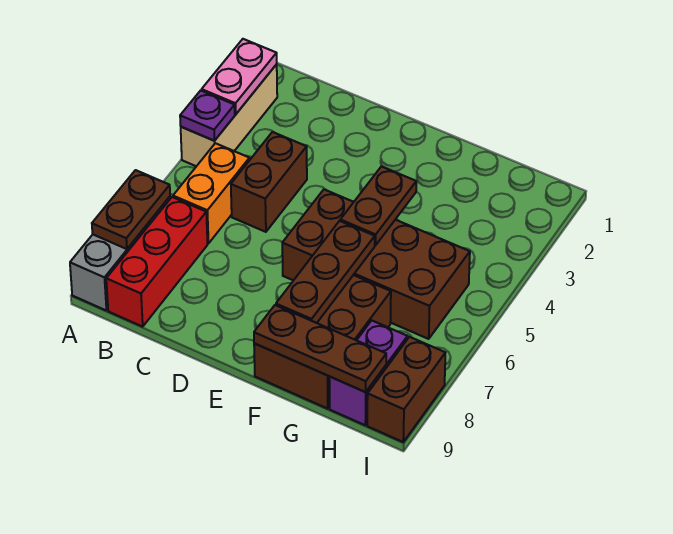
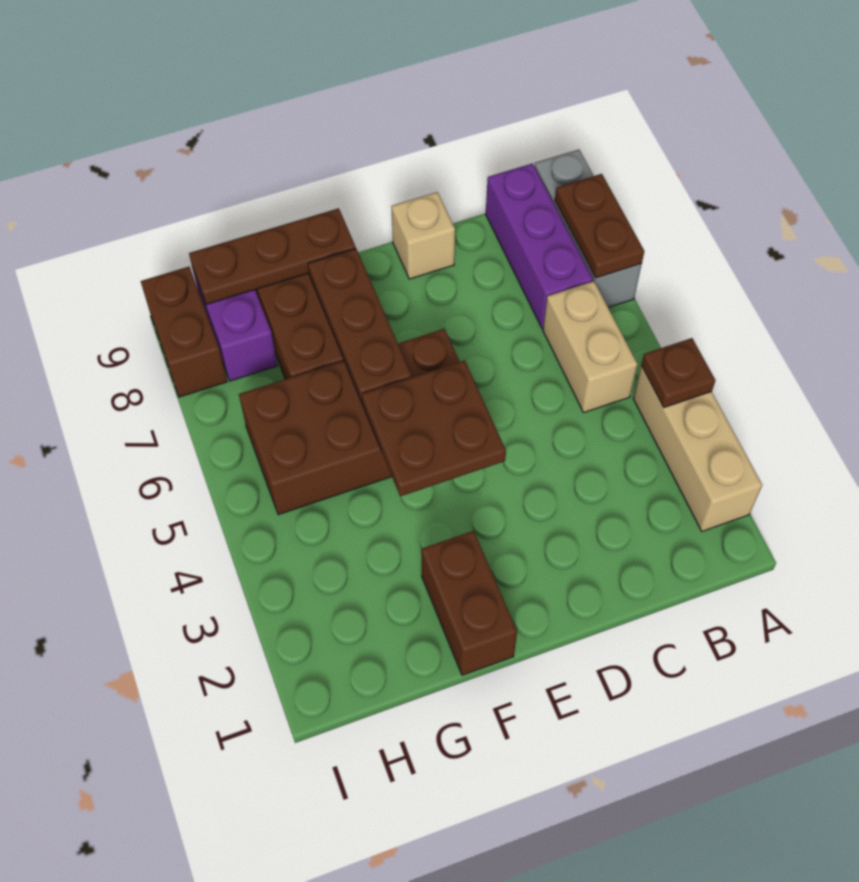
pink plate A2:A3 level 2 -> none
purple plate A4 level 2 -> brown plate A4 level 2
orange brick B5:B6 level 1 -> tan brick B5:B6 level 1
red brick B7:B9 level 1 -> purple brick B7:B9 level 1
brown brick C4:C5 level 1 -> brown brick F1:F2 level 1
none -> tan brick D9 level 1
brown plate F4:F5 level 2 -> brown plate E4:F5 level 2

